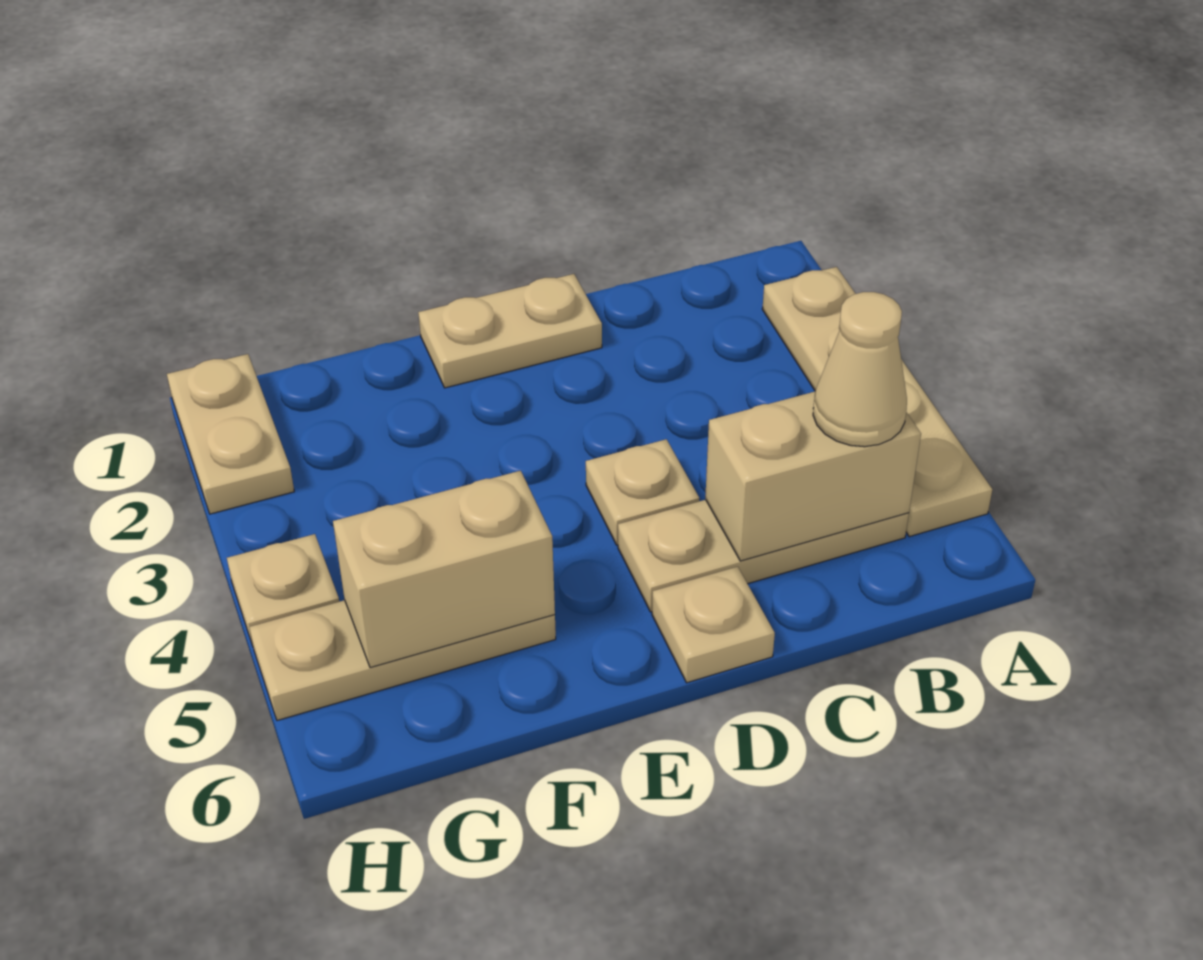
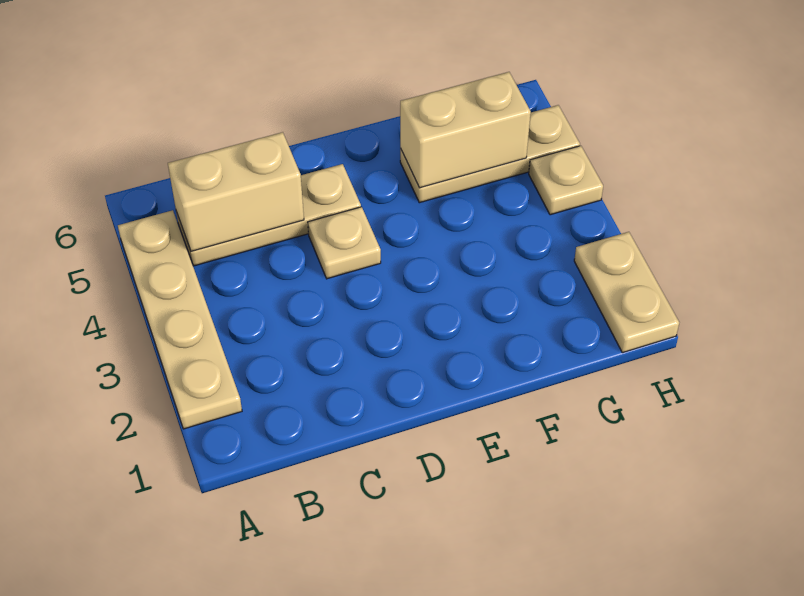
tan cone B5 level 3 -> none
tan plate D1:E1 level 1 -> none
tan plate D6 level 1 -> none

